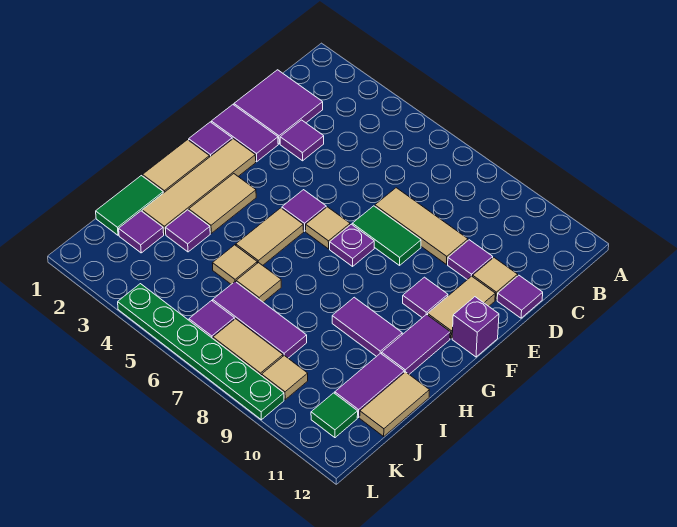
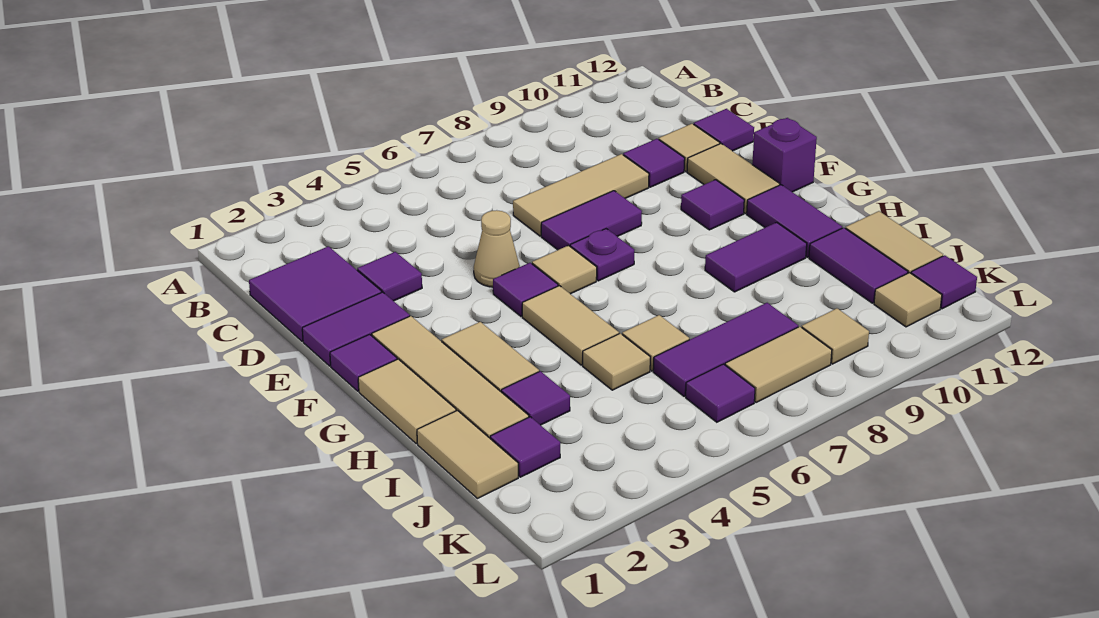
none -> tan cone E5 level 1
green tile E7:E8 level 1 -> purple tile E7:E8 level 1
green tile I1:J1 level 1 -> tan tile I1:J1 level 1
green tile K11 level 1 -> tan tile K11 level 1
none -> purple tile K12 level 1
green plate L4:L9 level 1 -> none

